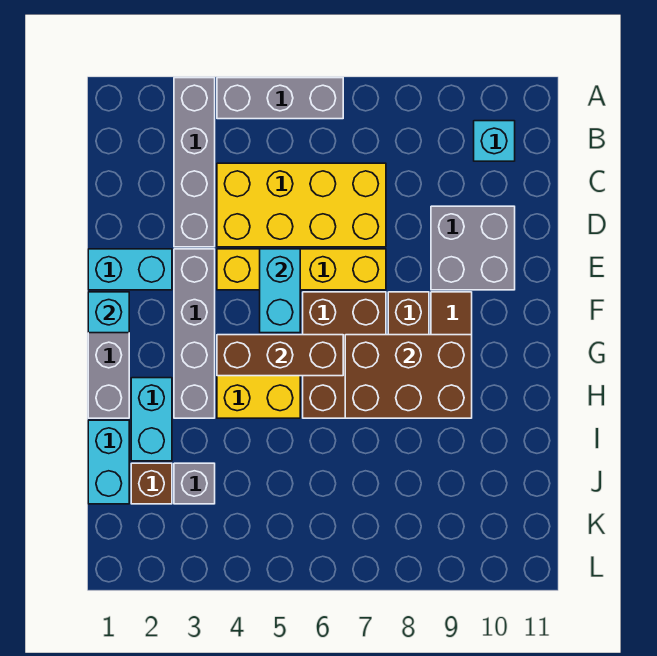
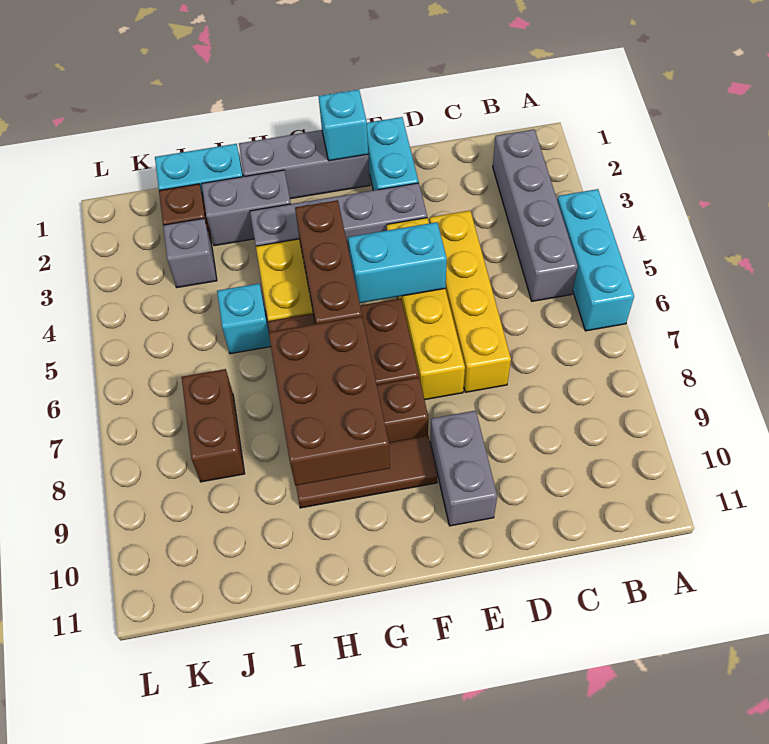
grey brick A3:D3 level 1 -> grey brick B2:B5 level 1
grey brick A4:A6 level 1 -> cyan brick A4:A6 level 1
cyan brick B10 level 1 -> cyan brick I5 level 1
yellow brick C4:D7 level 1 -> yellow brick D4:D7 level 1
grey brick D9:E10 level 1 -> grey brick E9:E10 level 1
cyan brick H2:I2 level 1 -> grey brick H2:I2 level 1
none -> brown brick J7:J8 level 1

